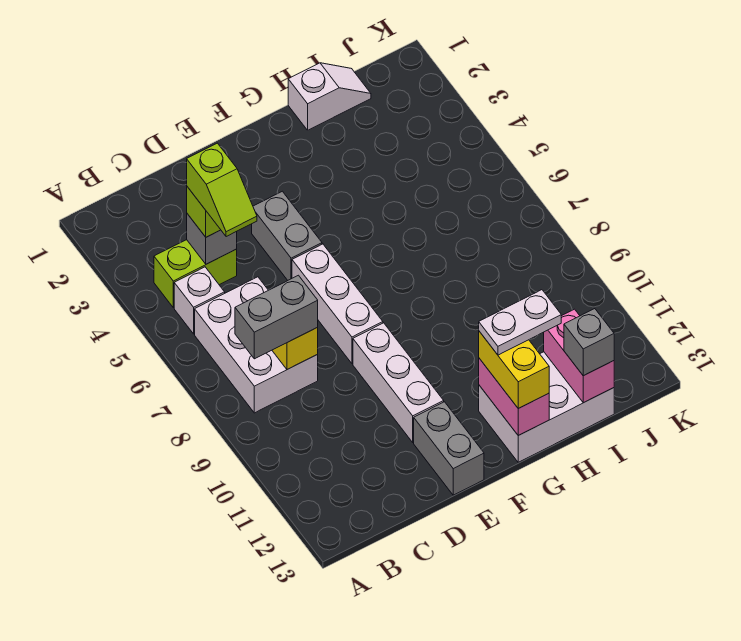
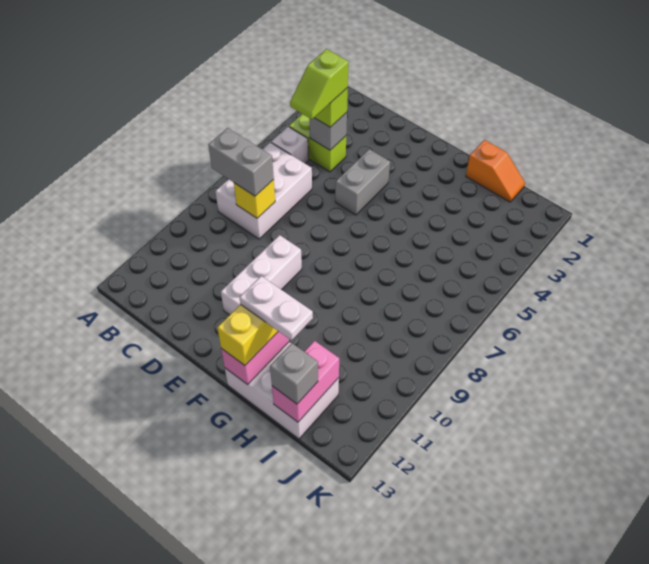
white brick E6:E8 level 1 -> none
grey brick E12:E13 level 1 -> none
white slope H1:I1 level 1 top H -> orange slope H1:I1 level 1 top H

